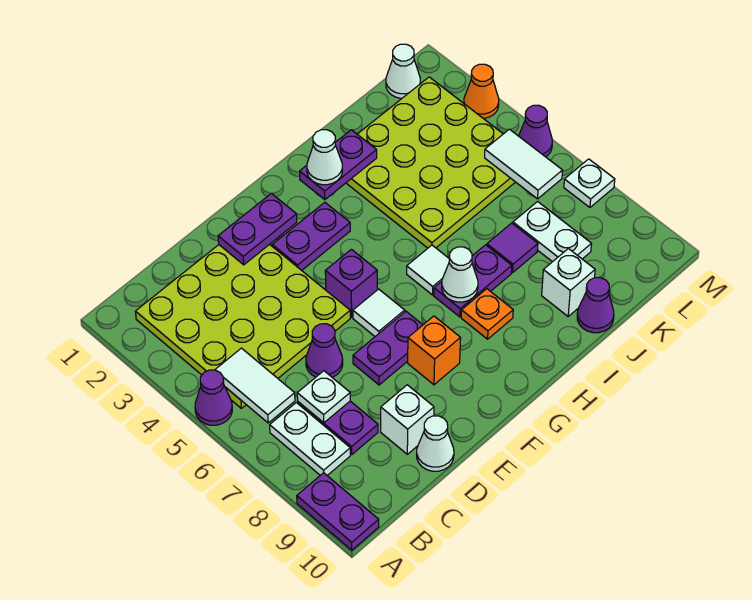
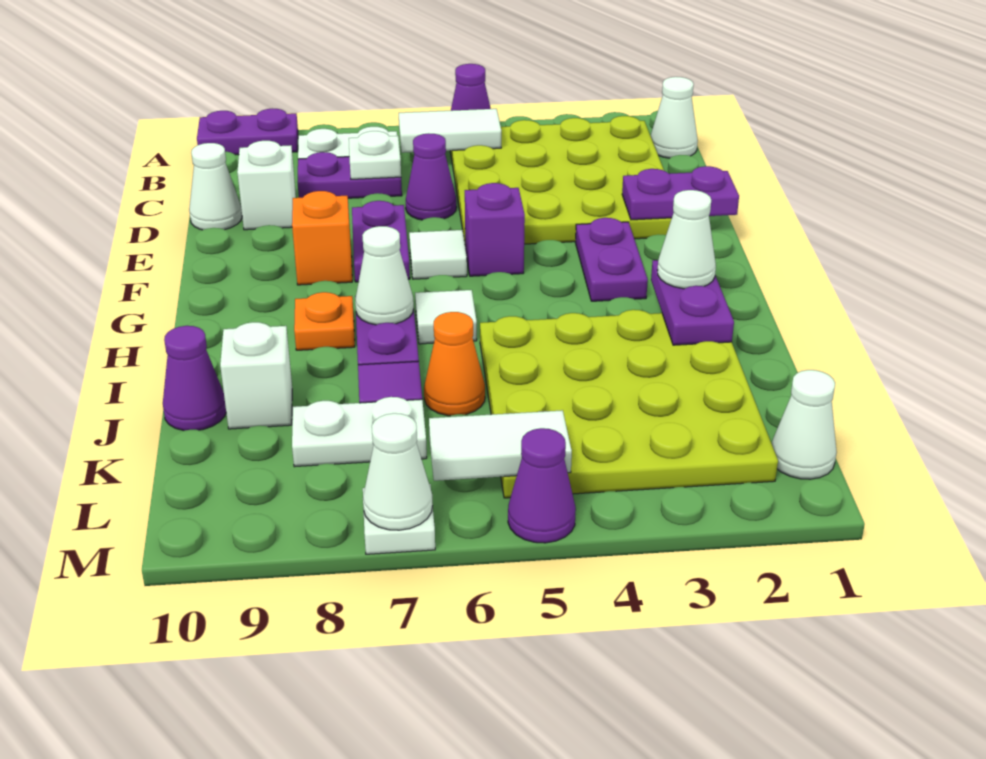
none -> white cone B1 level 1
purple plate E2:F2 level 2 -> purple plate E1:E2 level 2
orange cone M3 level 1 -> orange cone J6 level 1
none -> white cone M7 level 2

